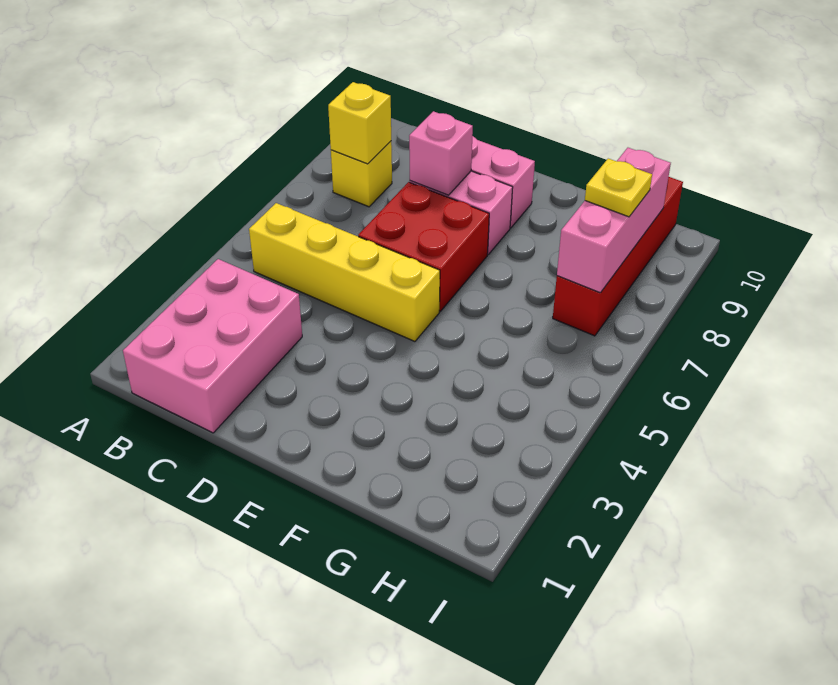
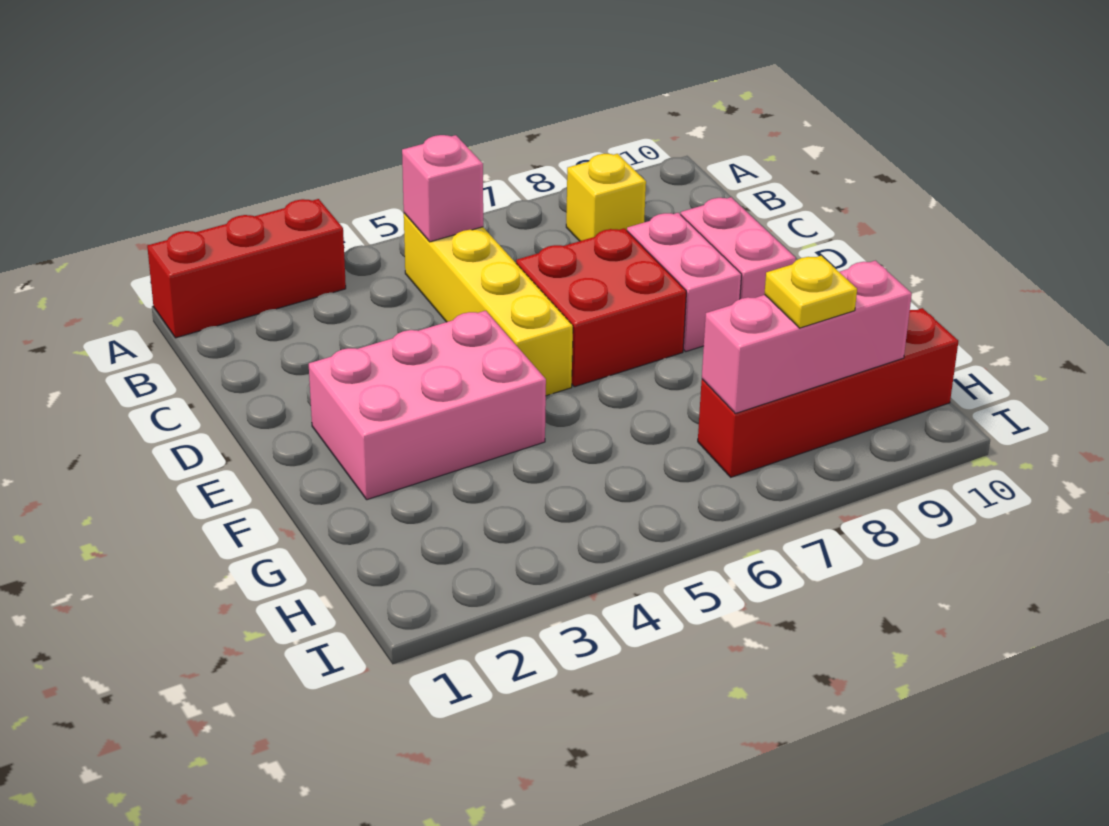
none -> red brick A1:A3 level 1
pink brick B1:C3 level 1 -> pink brick E2:F4 level 1
yellow brick B8 level 2 -> none
pink brick D8 level 2 -> pink brick B5 level 2

